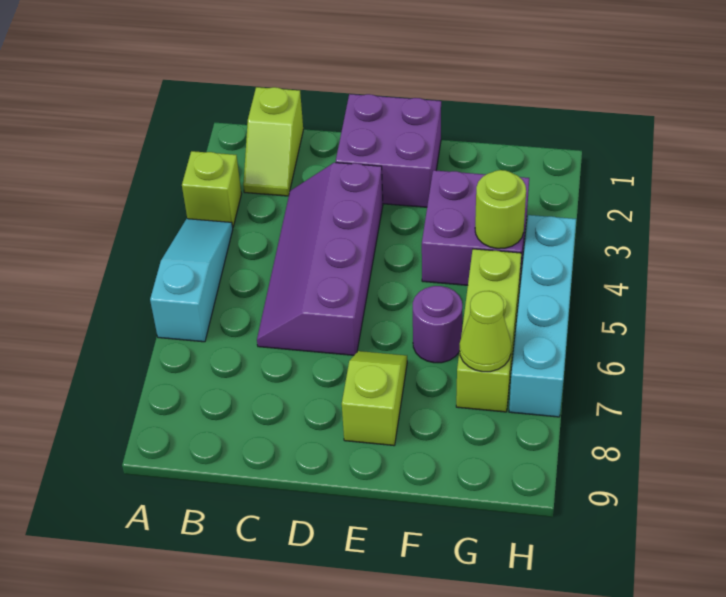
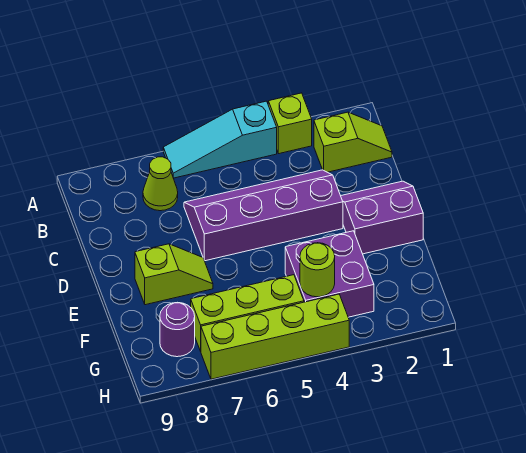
cyan slope A4:A6 level 1 top 6 -> cyan slope A4:A6 level 1 top 4
lime slope B1:B2 level 1 top 1 -> lime slope B1:B2 level 1 top 2
purple brick D1:E2 level 1 -> purple slope D1:E2 level 1 top E
purple round brick F6 level 1 -> purple round brick G8 level 1
lime cone G7 level 2 -> lime cone B7 level 1
cyan brick H4:H7 level 1 -> lime brick H4:H7 level 1

